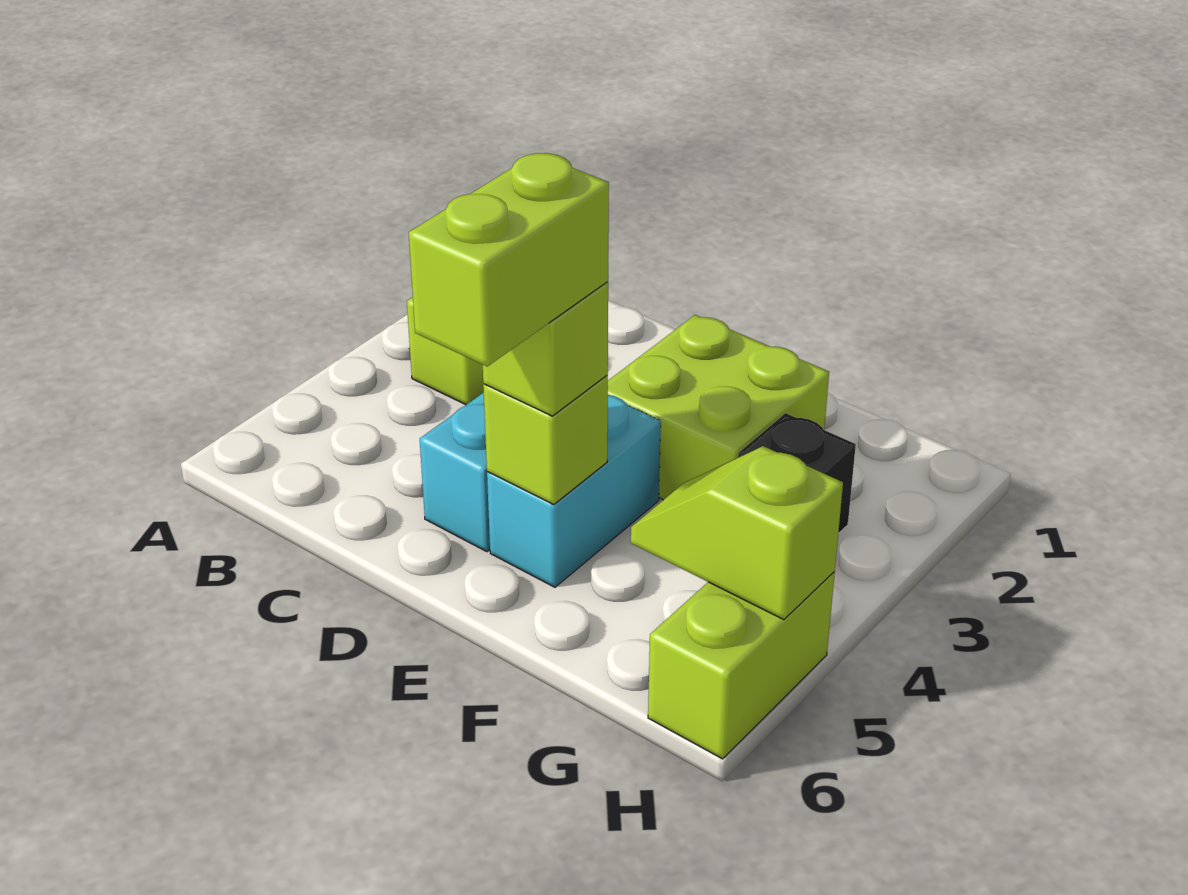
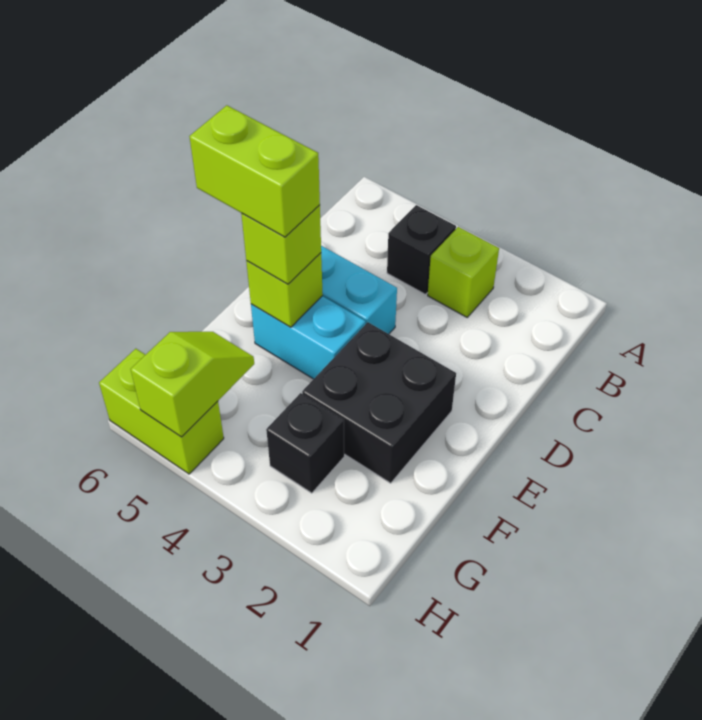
none -> black brick B4 level 1
lime brick E2:F3 level 1 -> black brick E2:F3 level 1

